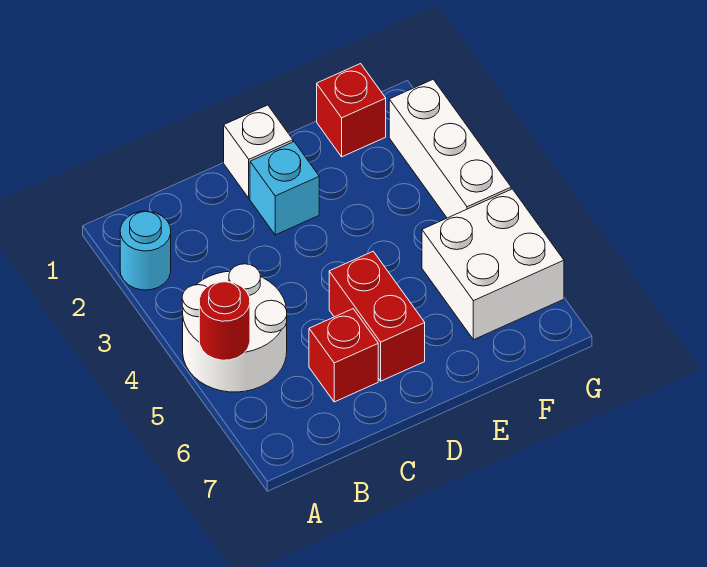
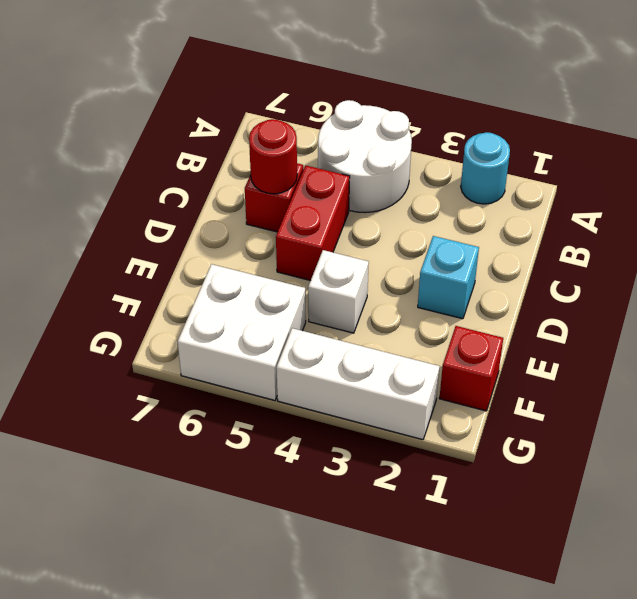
red round brick A5 level 2 -> red round brick C6 level 2
white brick D1 level 1 -> white brick E4 level 1
red brick D5:D6 level 1 -> red brick C5:D5 level 1

